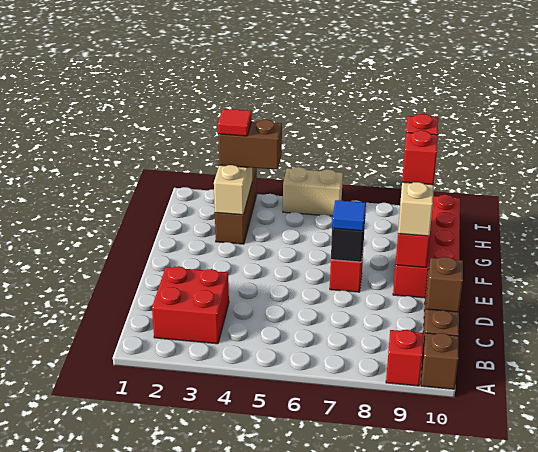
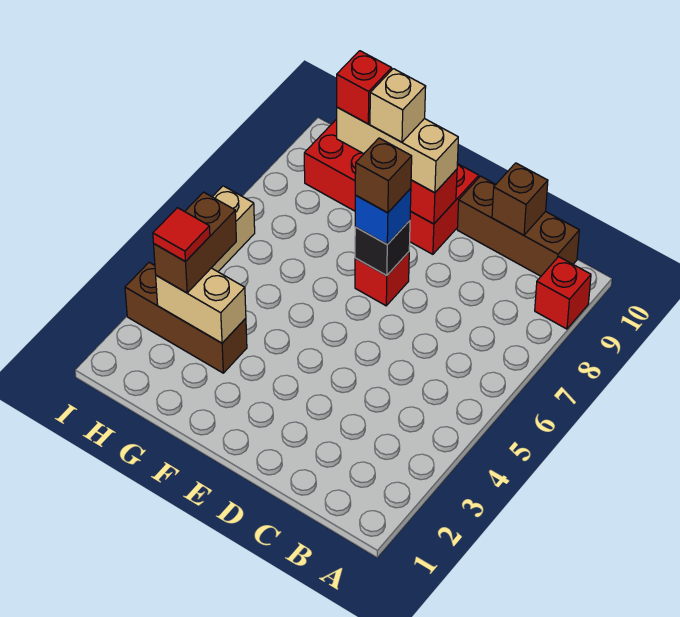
brown brick A10 level 1 -> brown brick E7 level 4
red brick B2:C3 level 1 -> none
blue tile E7 level 3 -> blue brick E7 level 3
red brick F9 level 4 -> tan brick F9 level 4

